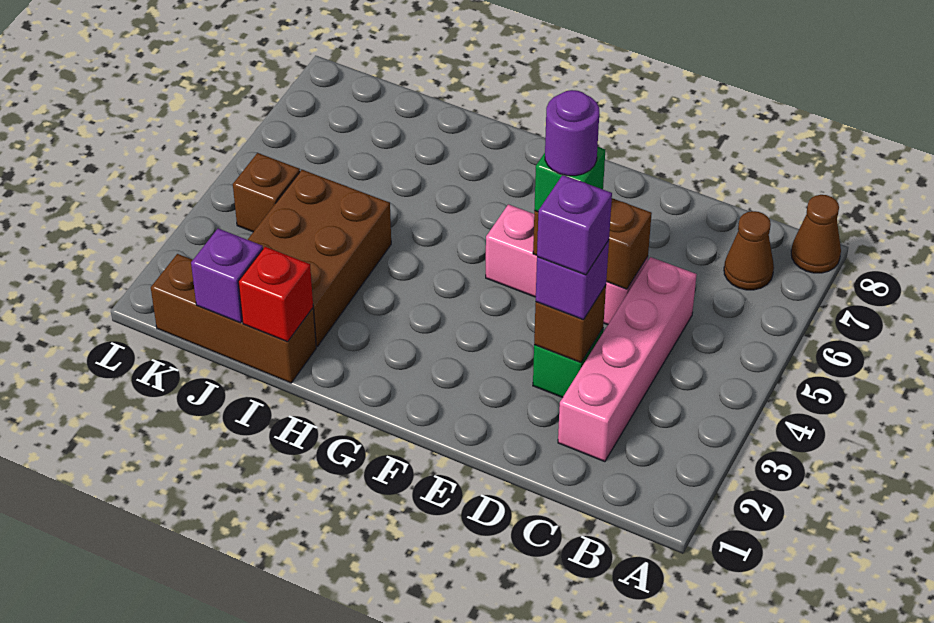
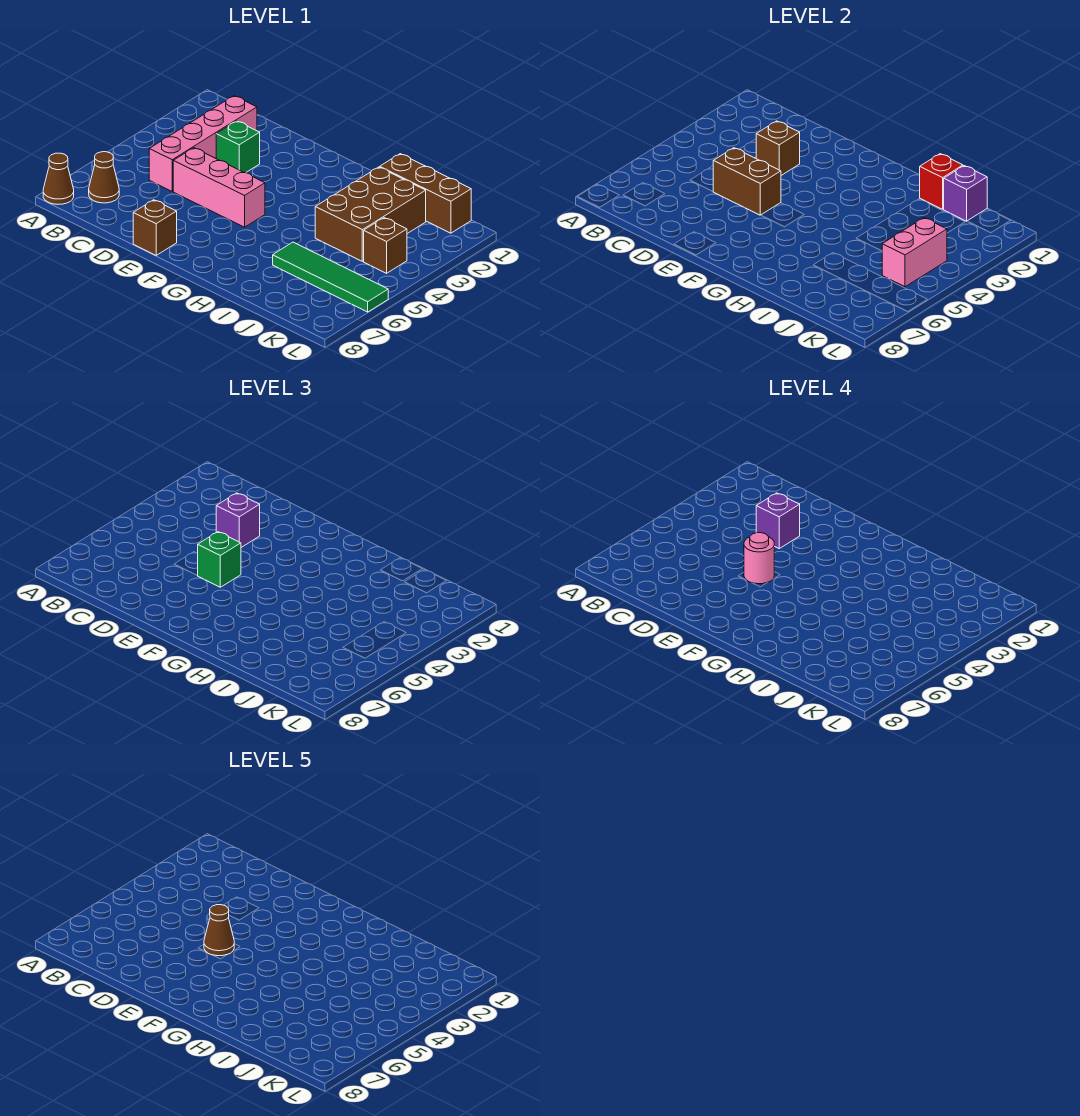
purple round brick E5 level 4 -> pink round brick E5 level 4
none -> brown cone E5 level 5
none -> brown brick E8 level 1
none -> green tile I6:L6 level 1
none -> pink brick K4:K5 level 2

